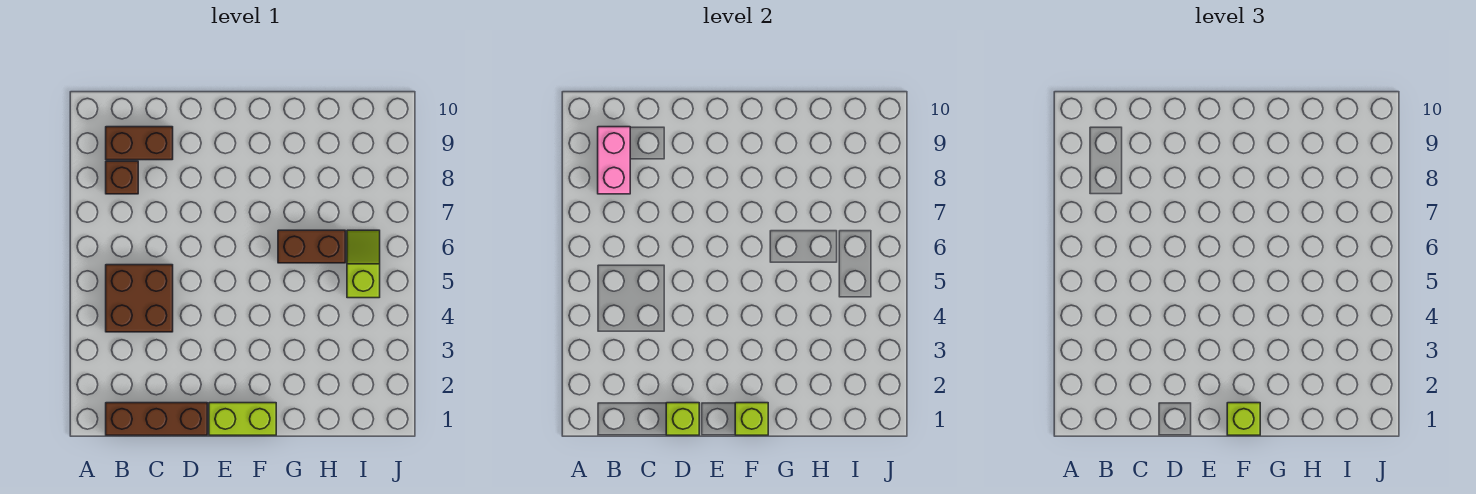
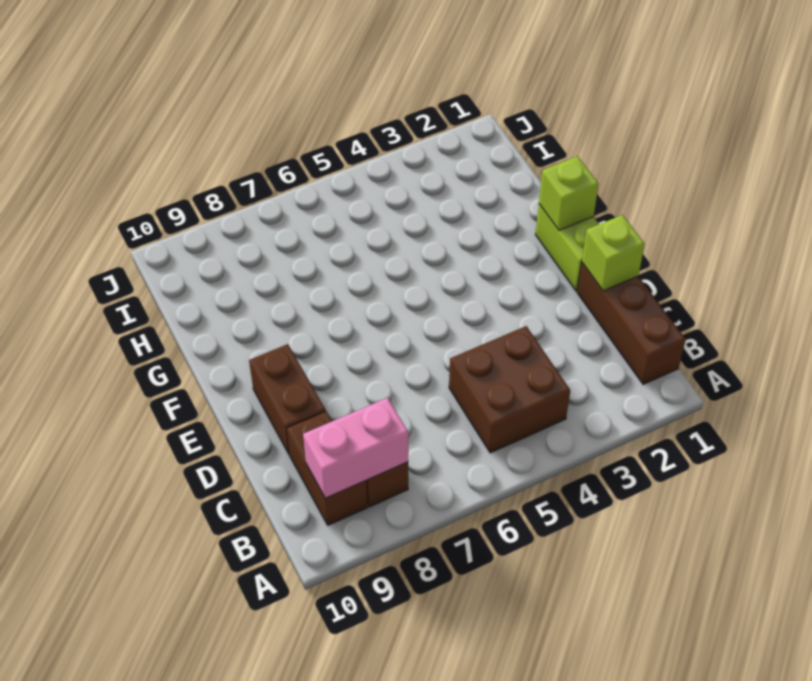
lime brick F1 level 3 -> none
brown brick G6:H6 level 1 -> brown brick D9:E9 level 1
lime slope I5:I6 level 1 top 5 -> none

